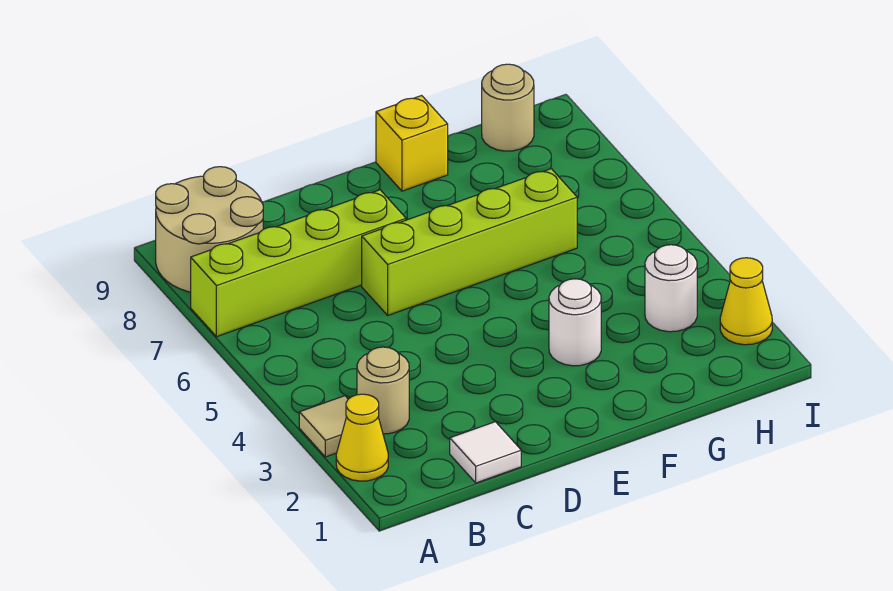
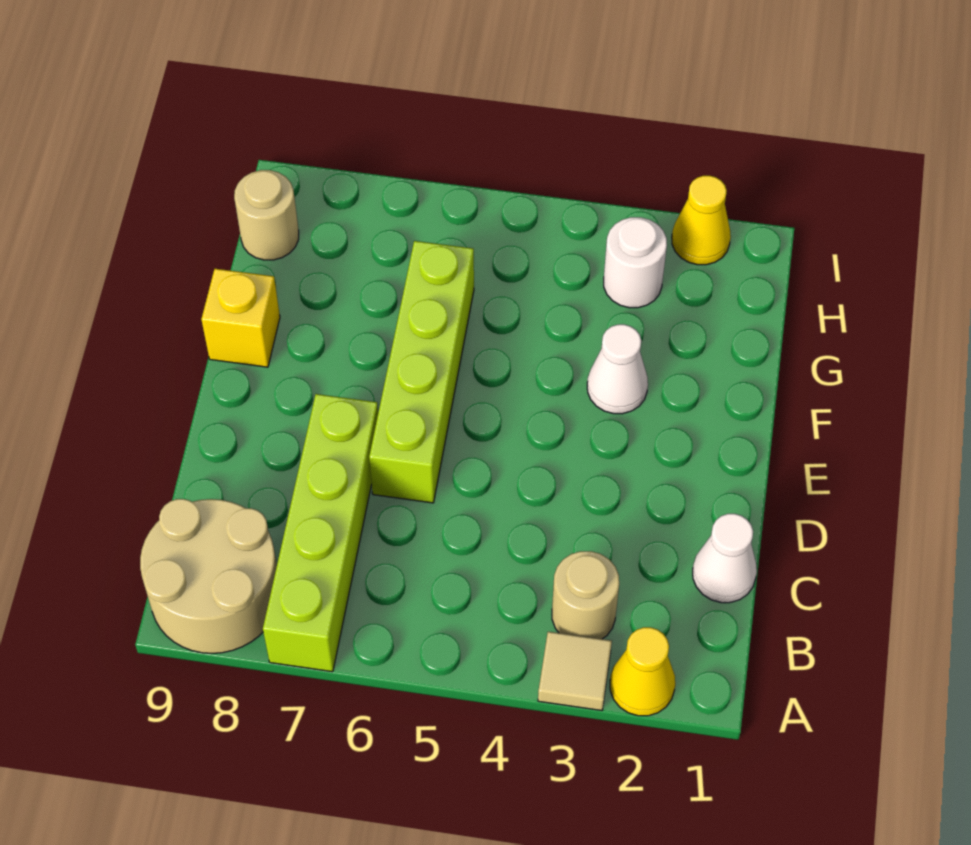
white tile C1 level 1 -> white cone C1 level 1
white round brick F3 level 1 -> white cone F3 level 1

